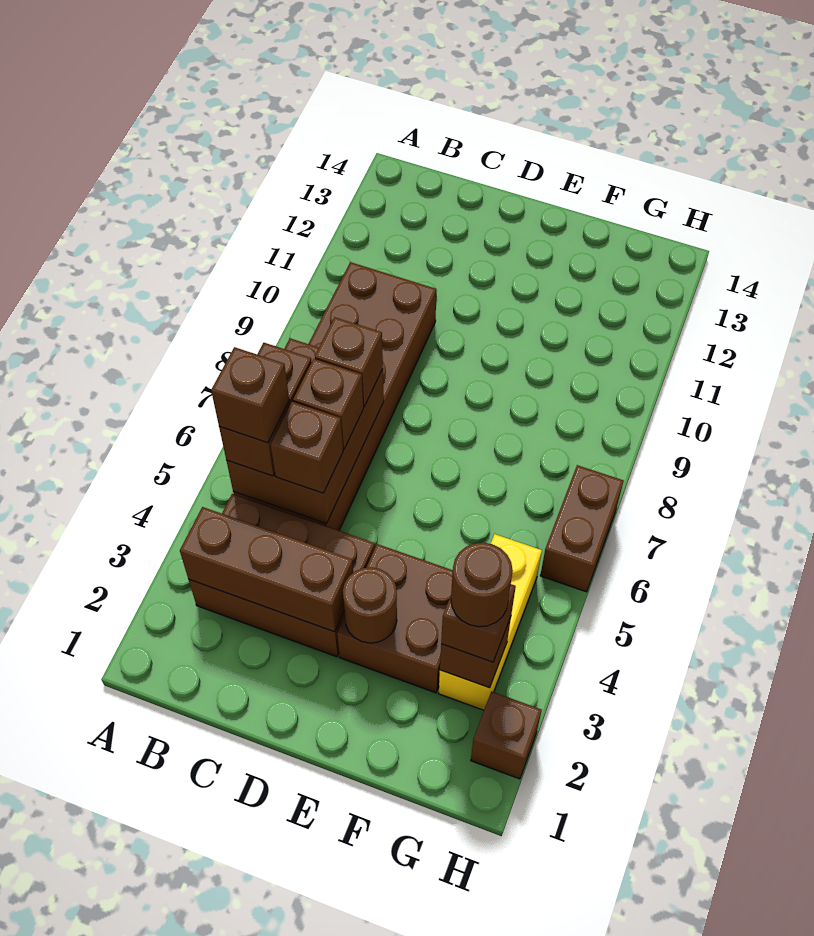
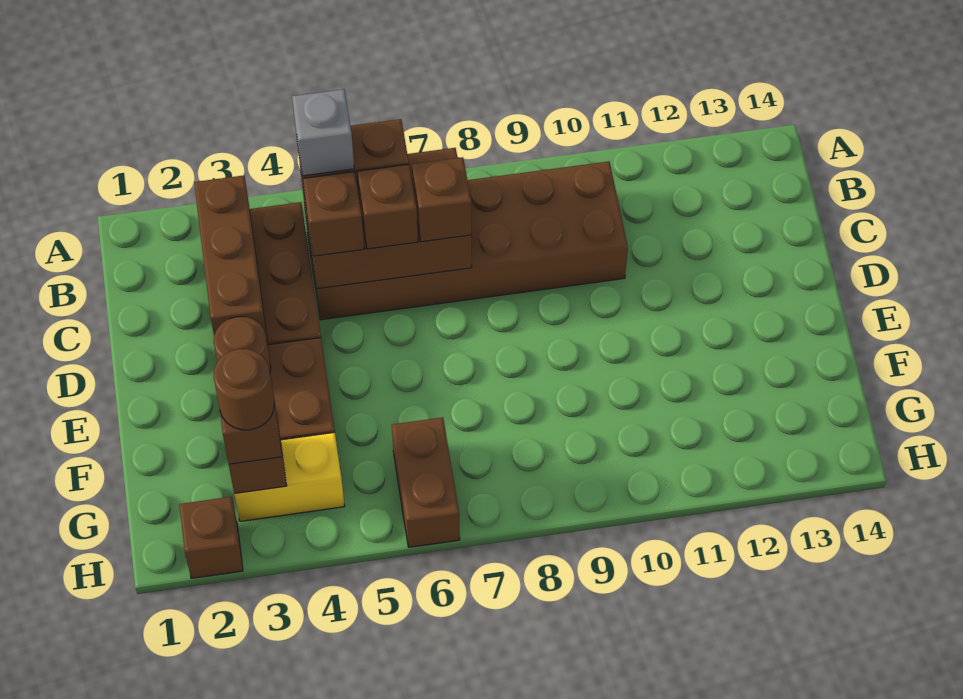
brown brick B5 level 4 -> grey brick B5 level 4
yellow brick G3:G5 level 1 -> yellow brick G3:G4 level 1
brown brick H6:H7 level 1 -> brown brick G6:H6 level 1

